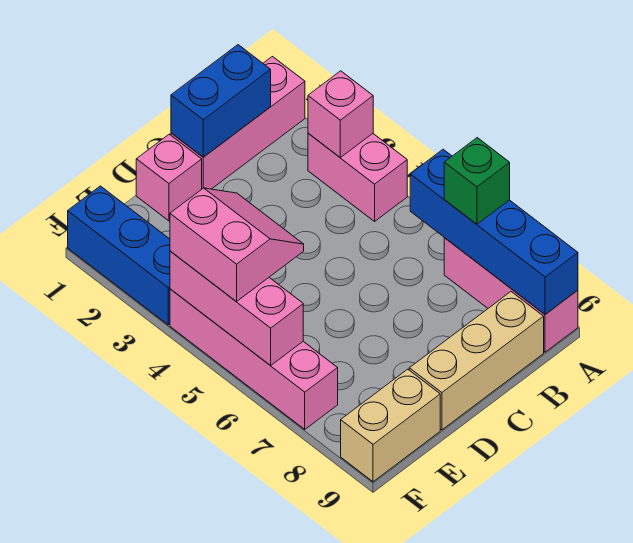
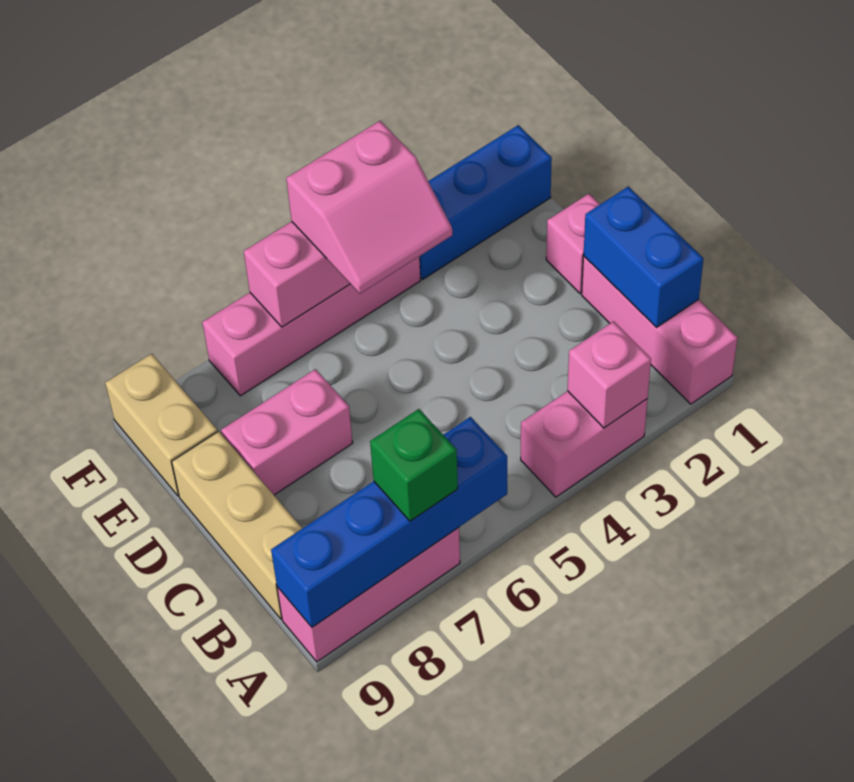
none -> pink brick D7:D8 level 1

